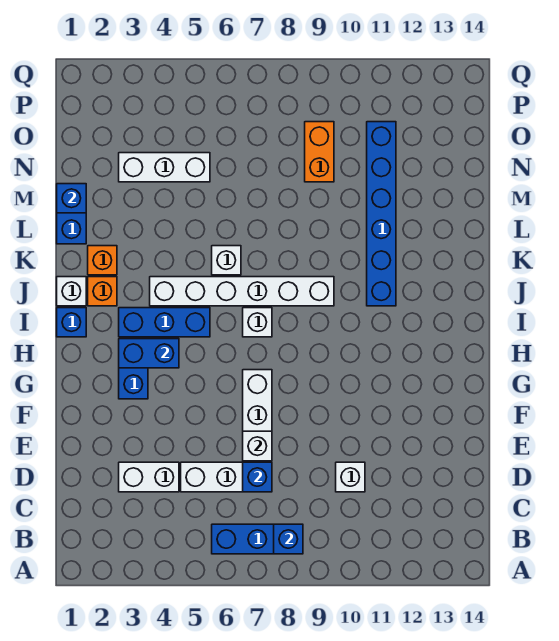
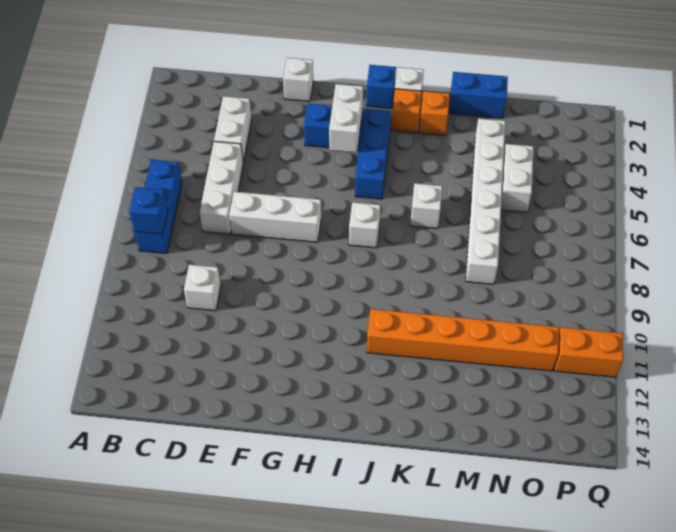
blue brick D7 level 2 -> none
white brick E7 level 2 -> white brick F1 level 1
blue brick H3:H4 level 2 -> white brick H3:H4 level 2
white brick J4:J9 level 1 -> white brick M3:M8 level 1
blue brick J11:O11 level 1 -> orange brick J11:O11 level 1
blue brick M1 level 2 -> none
white brick N3:N5 level 1 -> white brick N4:N5 level 1
orange brick N9:O9 level 1 -> orange brick P11:Q11 level 1

